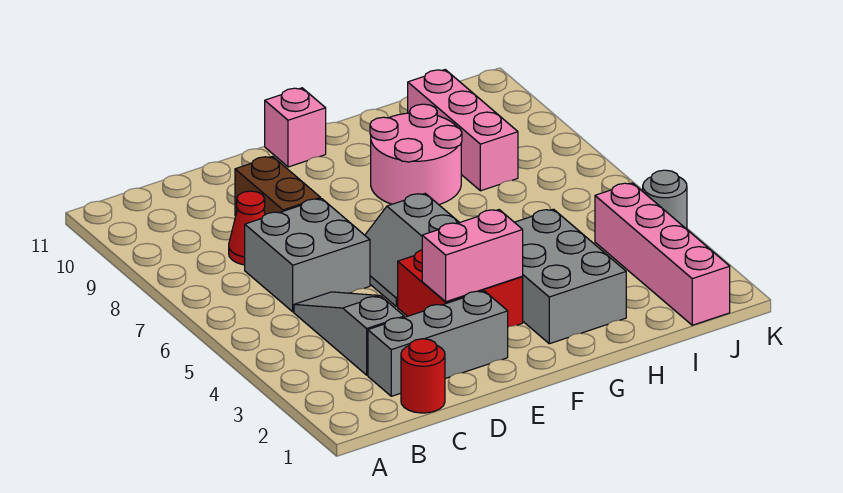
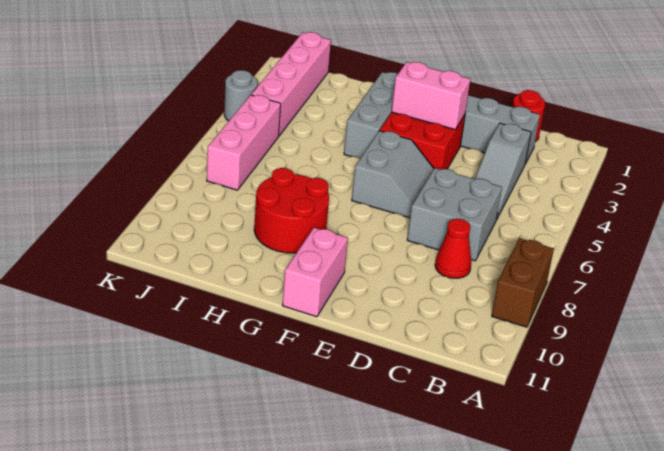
brown brick D8:D9 level 1 -> brown brick A8:A9 level 1
pink brick F11 level 1 -> pink brick F10:F11 level 1
grey brick G2:H4 level 1 -> grey brick G2:G4 level 1
pink round brick G8:H9 level 1 -> red round brick G8:H9 level 1
pink brick I8:I10 level 1 -> pink brick J5:J7 level 1

